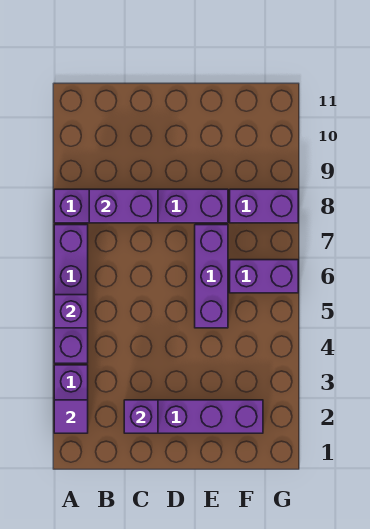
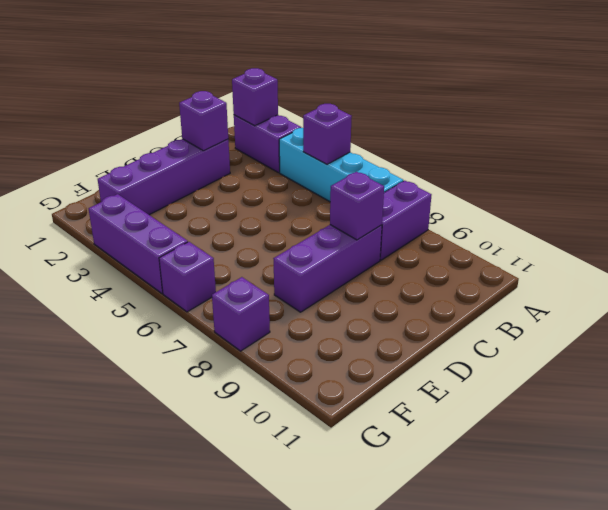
purple tile A2 level 2 -> purple brick A2 level 2
purple brick A4:A7 level 1 -> cyan brick A4:A7 level 1
purple brick B8:C8 level 2 -> purple brick C8 level 2
purple brick E5:E7 level 1 -> purple brick G3:G5 level 1
purple brick F6:G6 level 1 -> purple brick G6 level 1
purple brick F8:G8 level 1 -> purple brick G8 level 1

